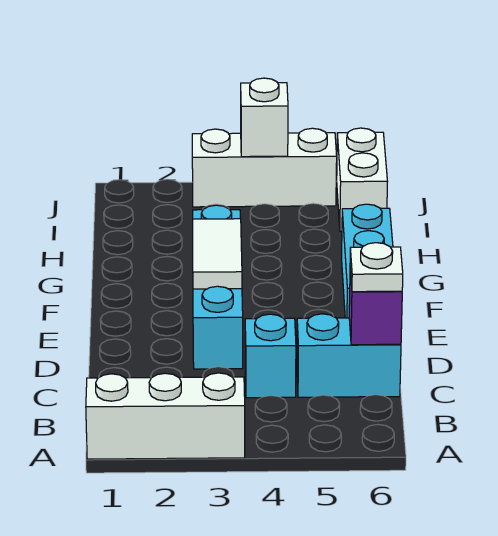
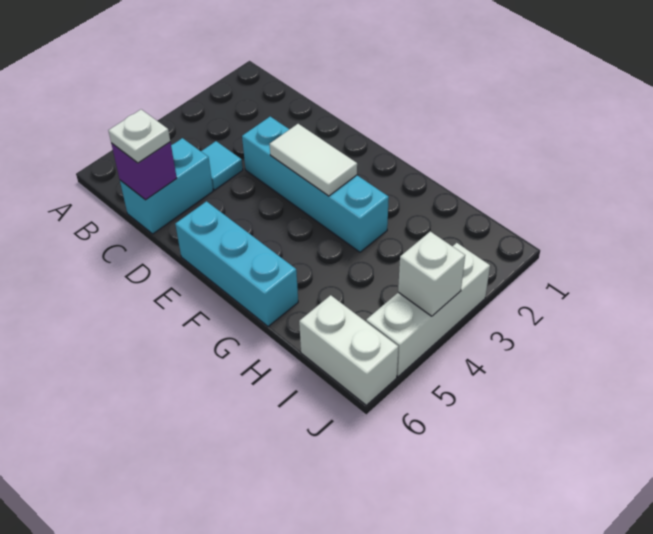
white brick A1:A3 level 1 -> none
cyan brick C4 level 1 -> cyan tile C4 level 1

